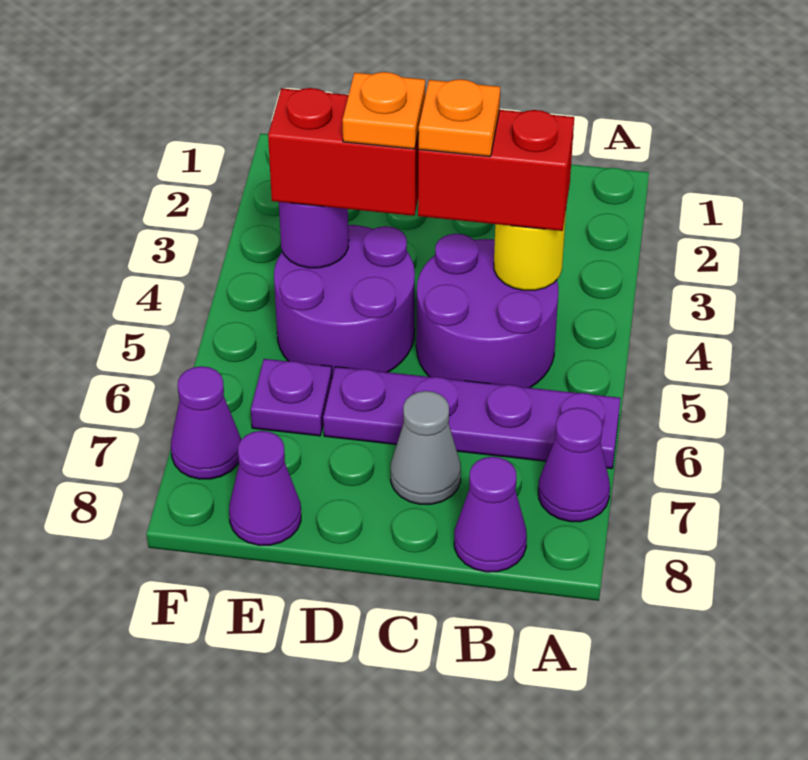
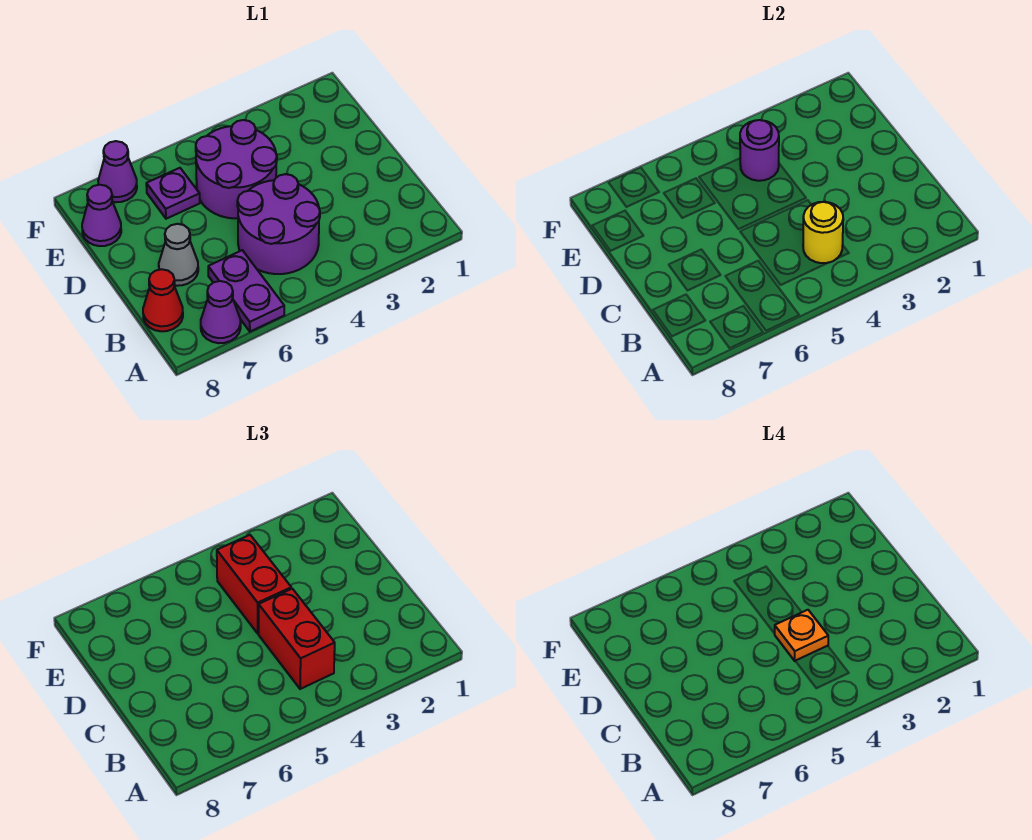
purple plate A6:D6 level 1 -> purple plate A6:B6 level 1
purple cone B8 level 1 -> red cone B8 level 1
orange plate D4 level 4 -> none

